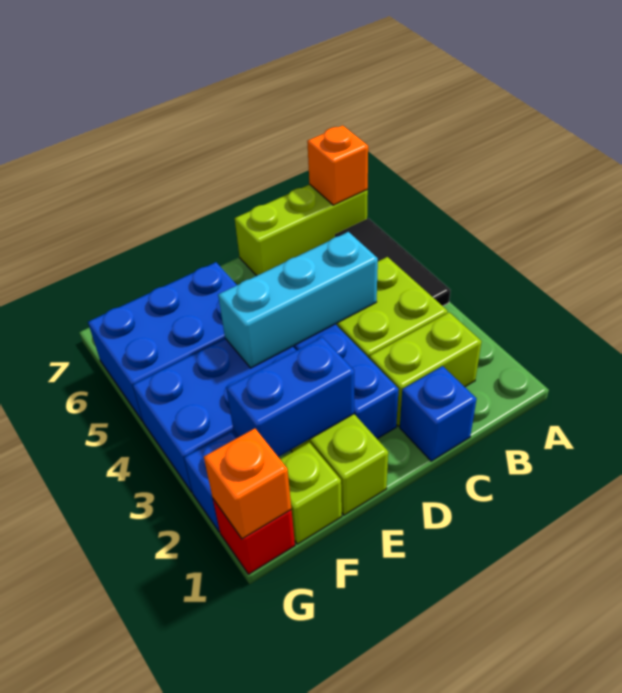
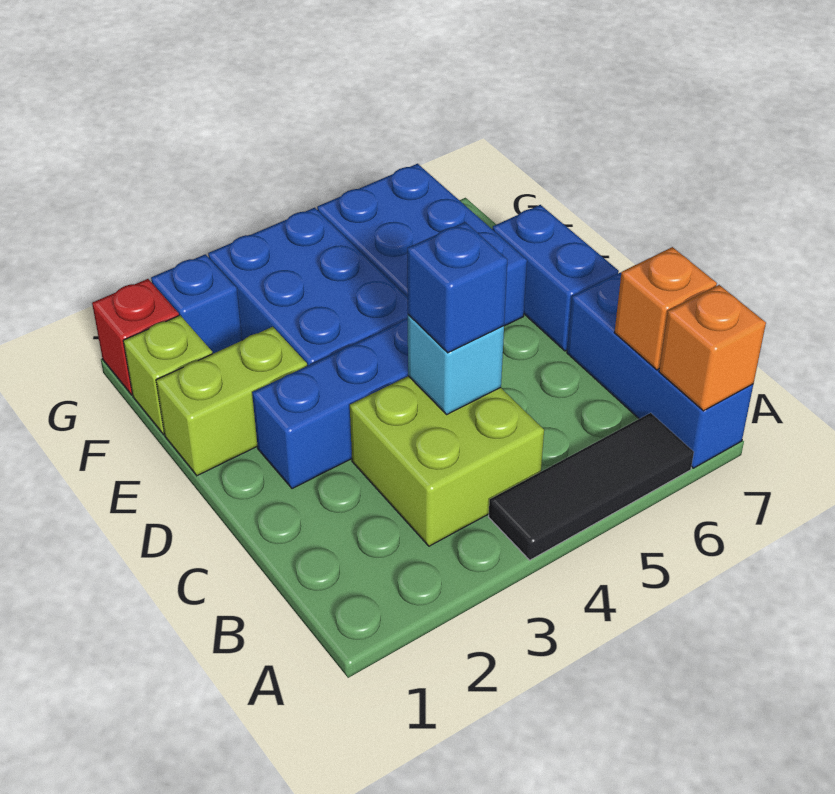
lime brick A7:C7 level 1 -> blue brick A7:C7 level 1
lime brick B2:C2 level 1 -> none
blue brick C1 level 1 -> blue brick C4 level 3
cyan brick C4:E4 level 2 -> cyan brick C4 level 2
blue brick E2:F2 level 2 -> blue brick D7:E7 level 1
orange brick G1 level 2 -> orange brick B7 level 2

